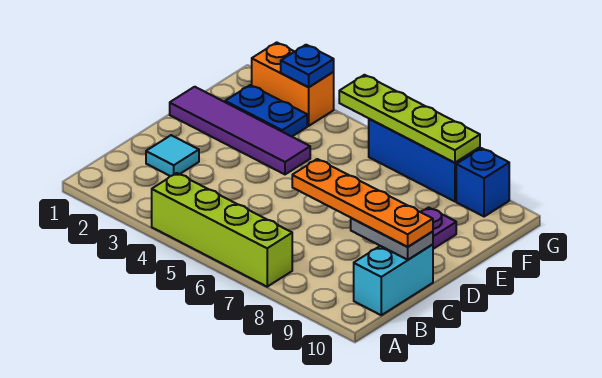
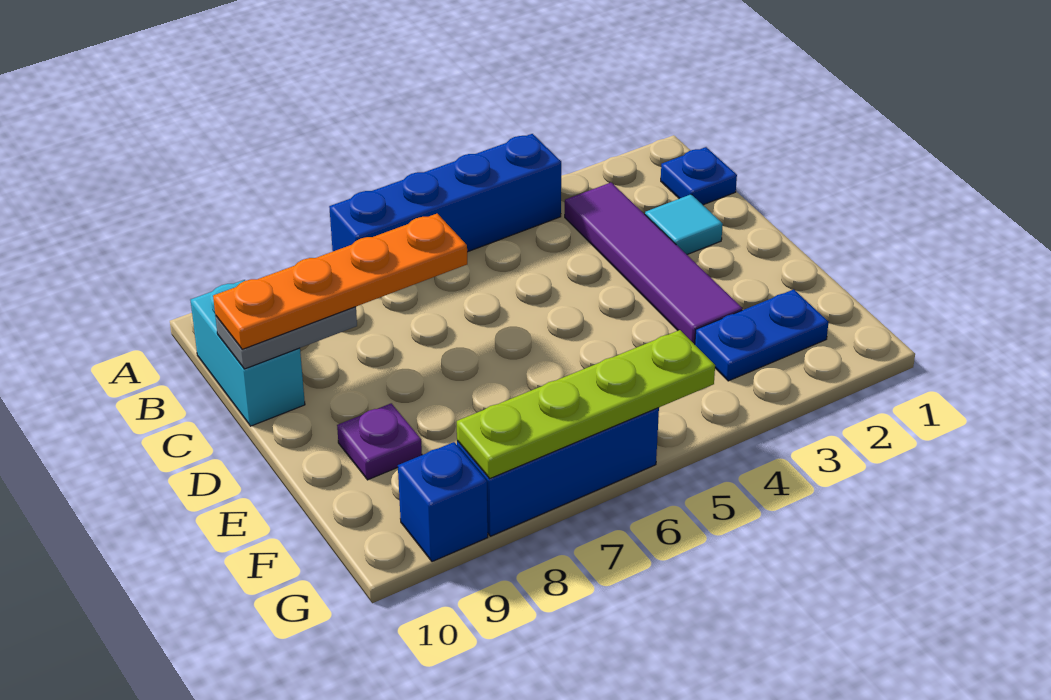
lime brick A4:A7 level 1 -> blue brick A4:A7 level 1
purple tile E1:E4 level 1 -> purple tile B3:E3 level 1
orange brick G2:G3 level 1 -> none
blue plate G3 level 2 -> blue plate B1 level 1

